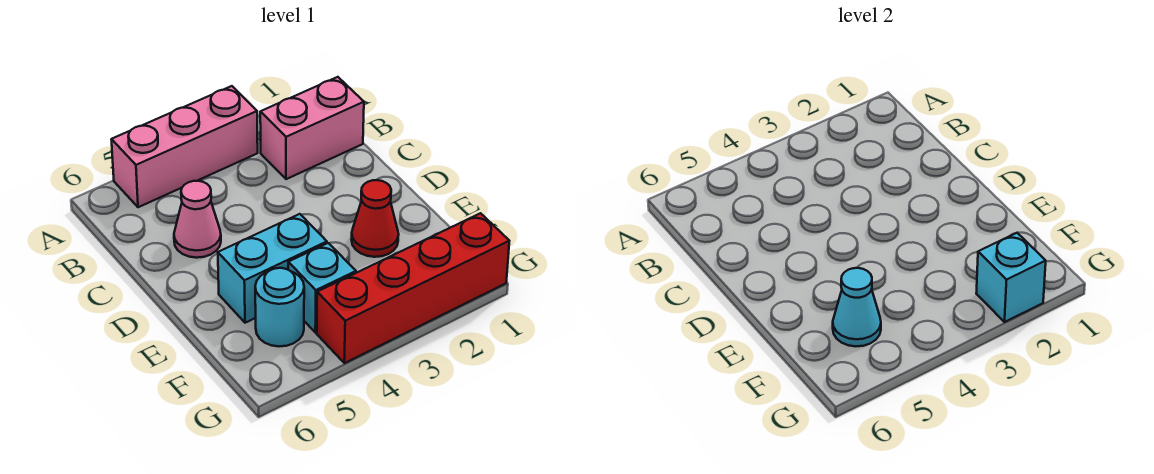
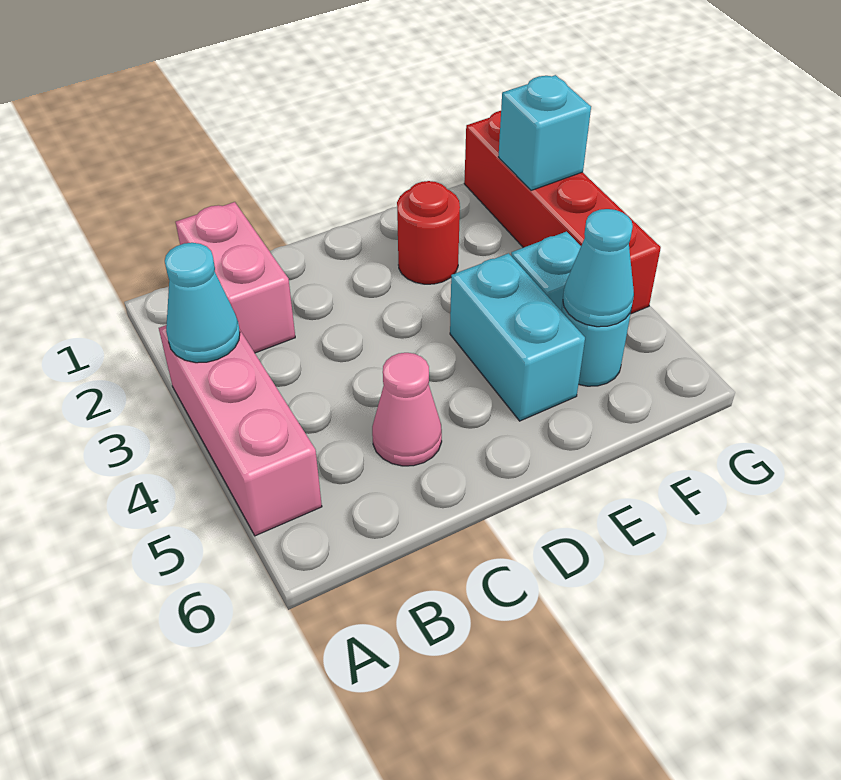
none -> cyan cone A3 level 2
red cone E2 level 1 -> red round brick E2 level 1

